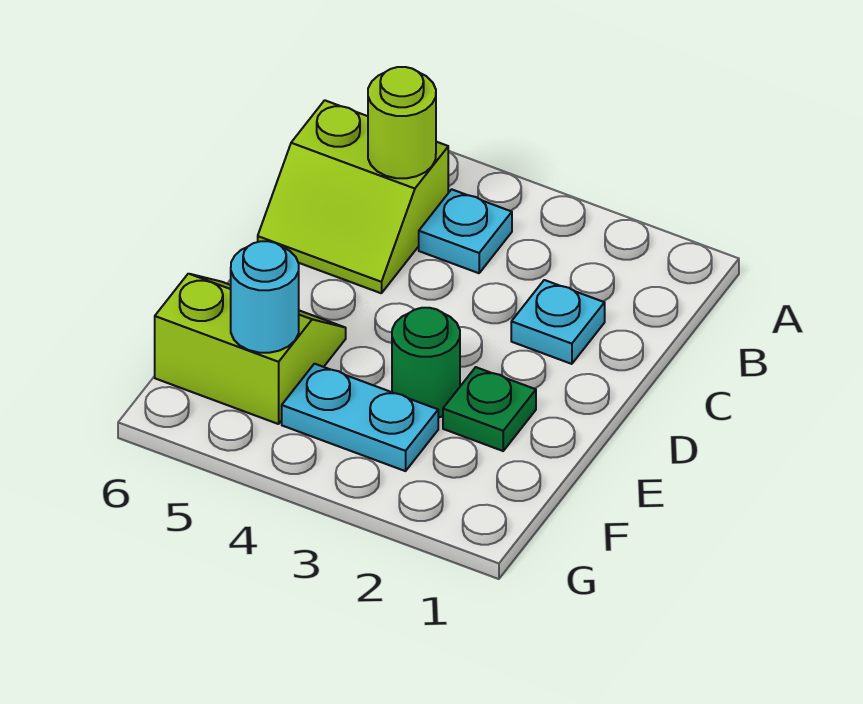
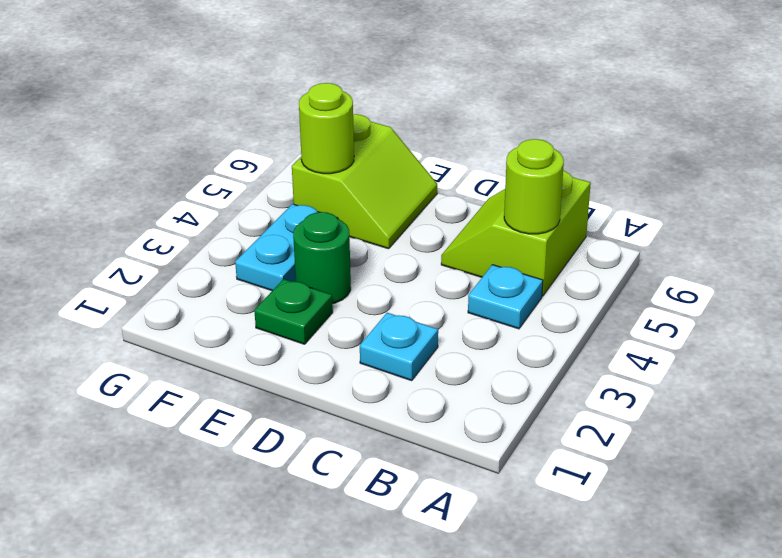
cyan round brick F5 level 2 -> lime round brick F5 level 2

